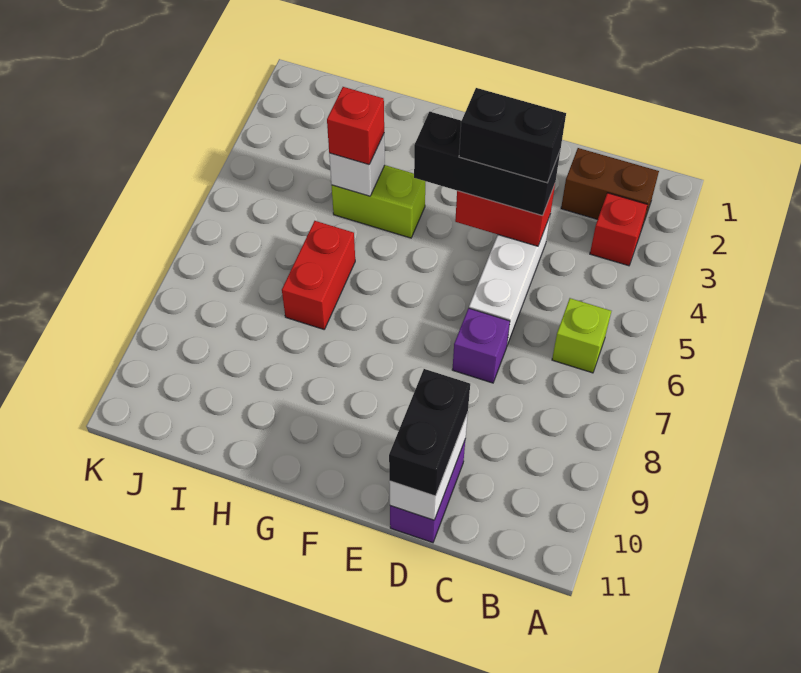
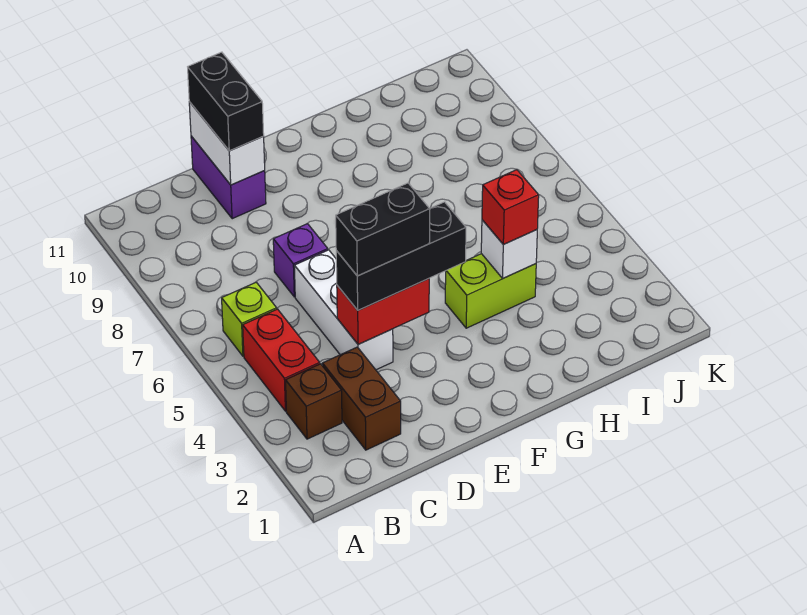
brown brick B2:C2 level 1 -> brown brick C2:C3 level 1
red brick B3 level 1 -> brown brick B3 level 1
red brick H6:H7 level 1 -> red brick B4:B5 level 1

